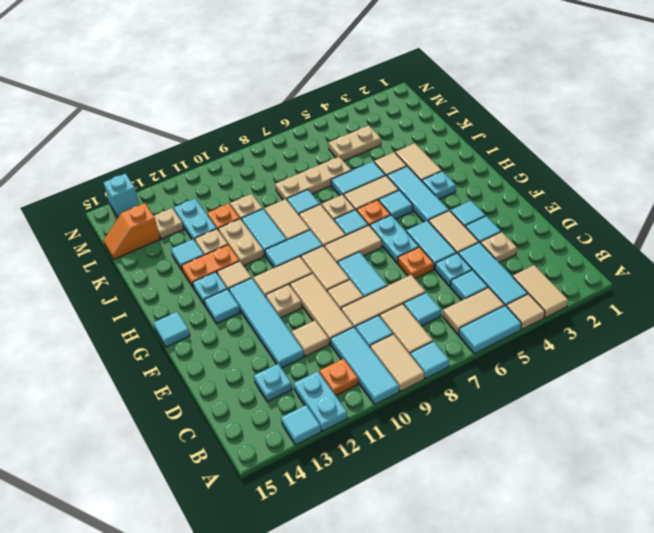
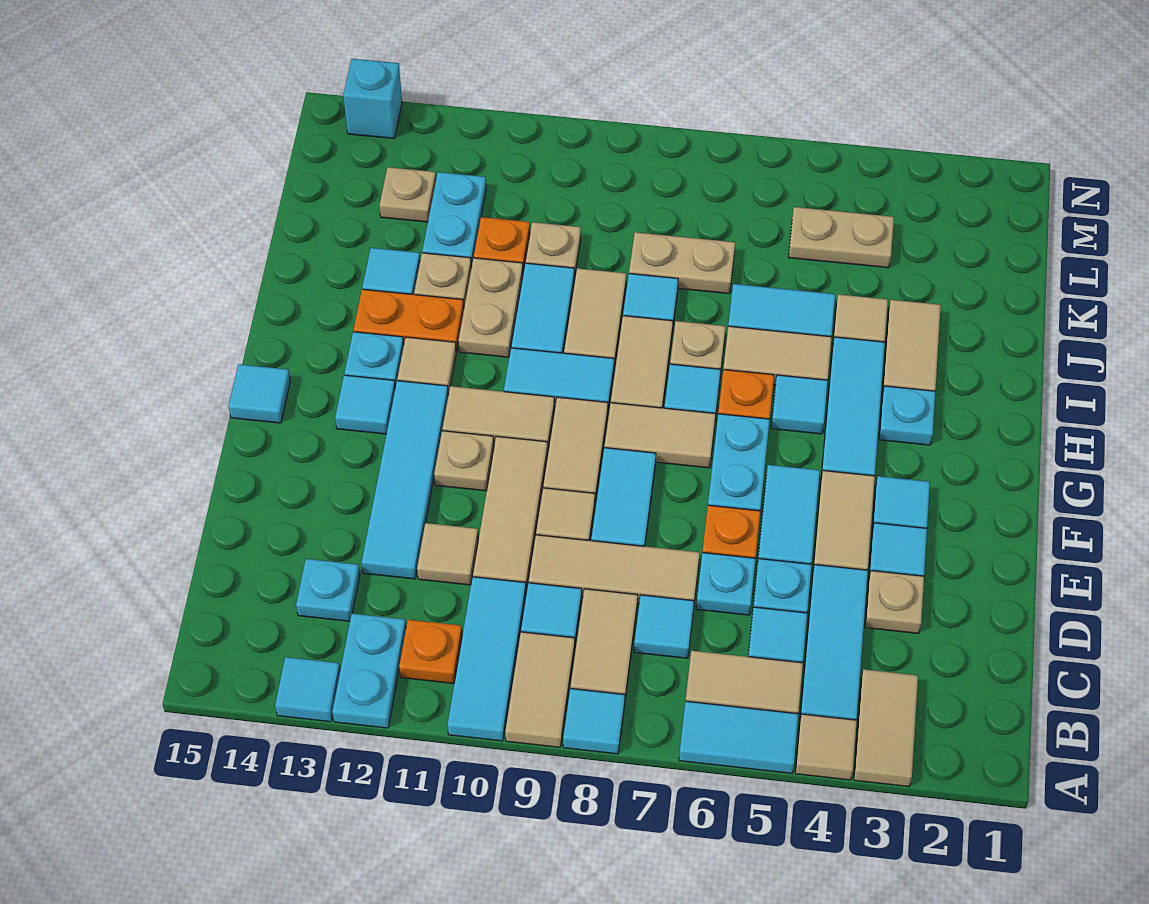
none -> cyan plate D6 level 1
tan plate K6:K8 level 1 -> tan plate K7:K8 level 1
orange slope L14:L15 level 1 top 14 -> none

